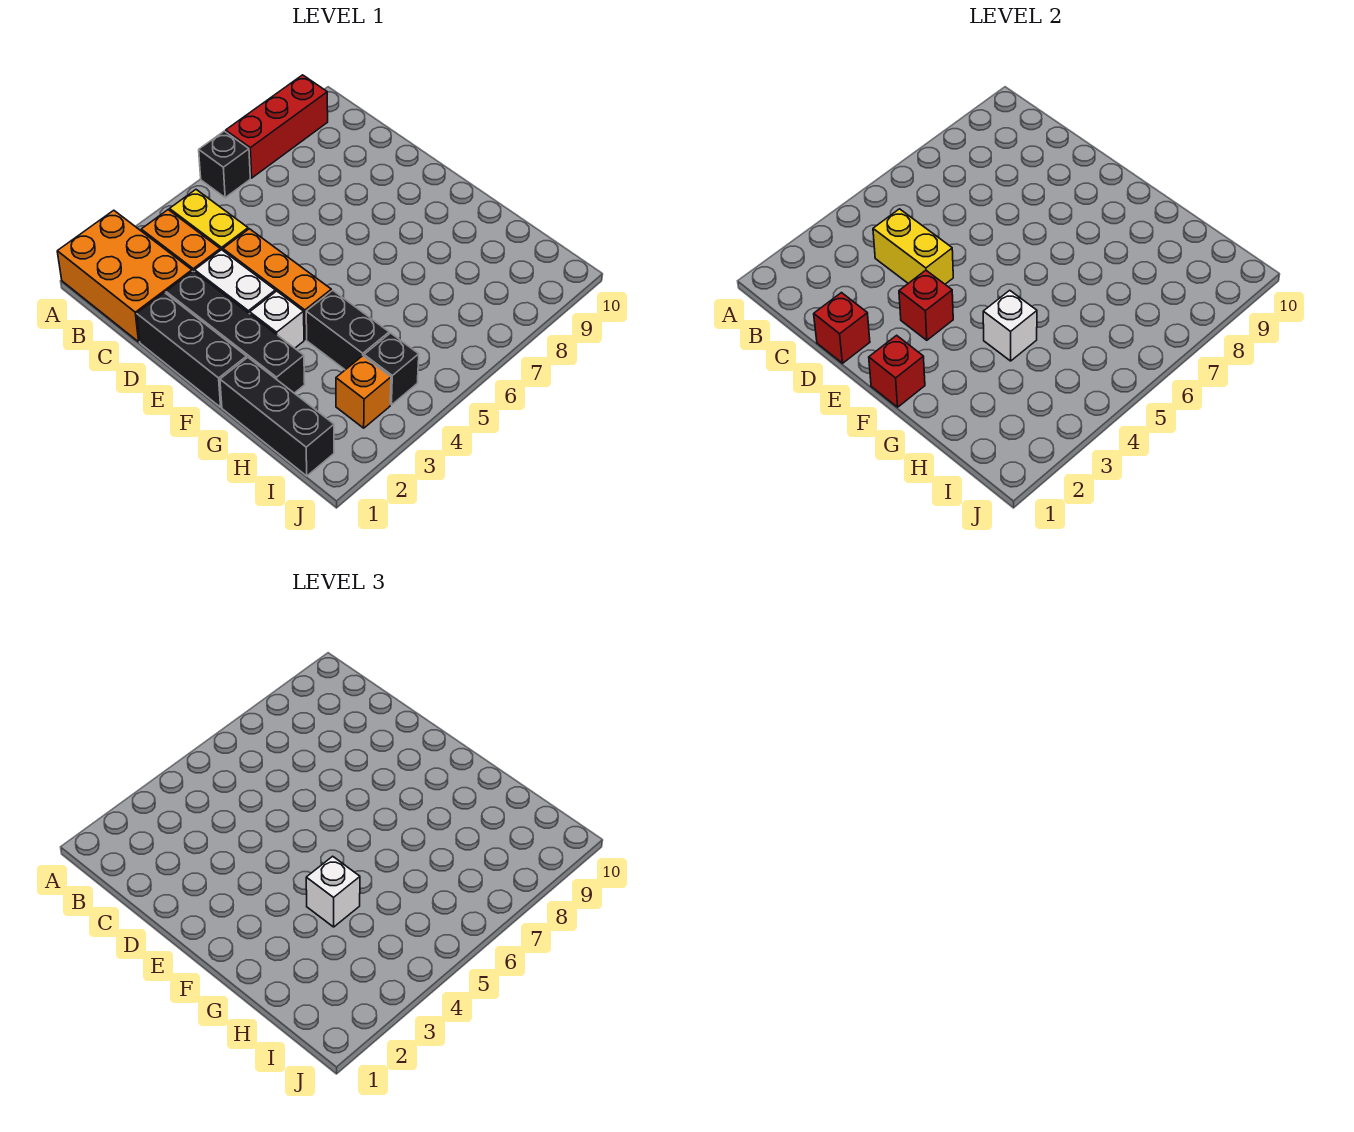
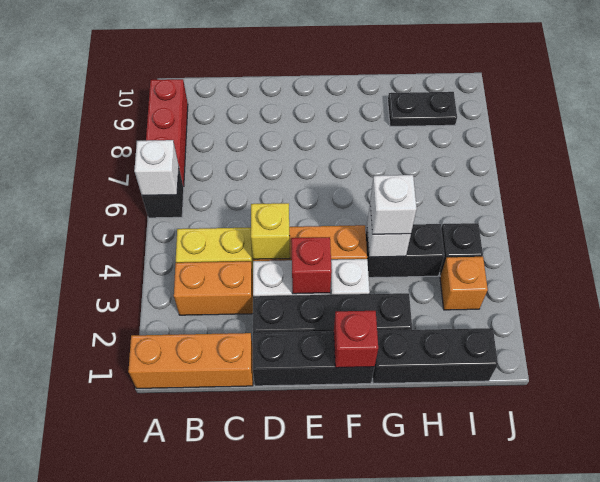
orange brick A1:C2 level 1 -> orange brick A1:C1 level 1
none -> white brick A6 level 2
yellow brick C4:D4 level 2 -> yellow brick D4 level 2
red brick D1 level 2 -> none
none -> black plate H9:I9 level 1

